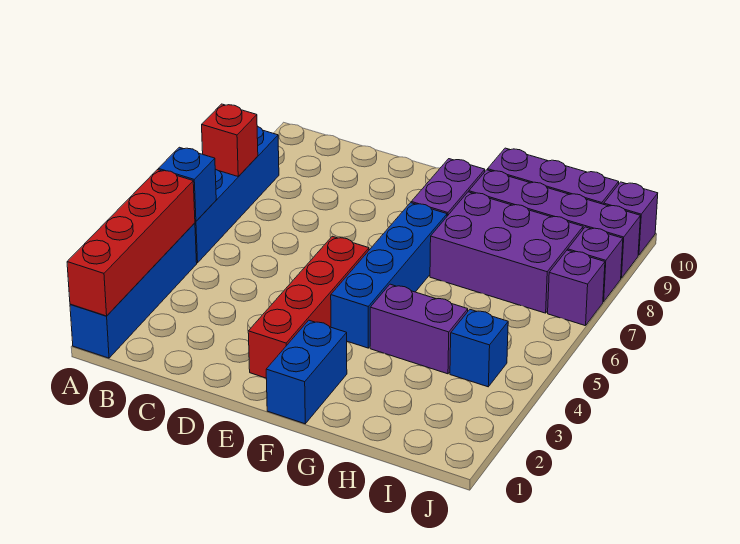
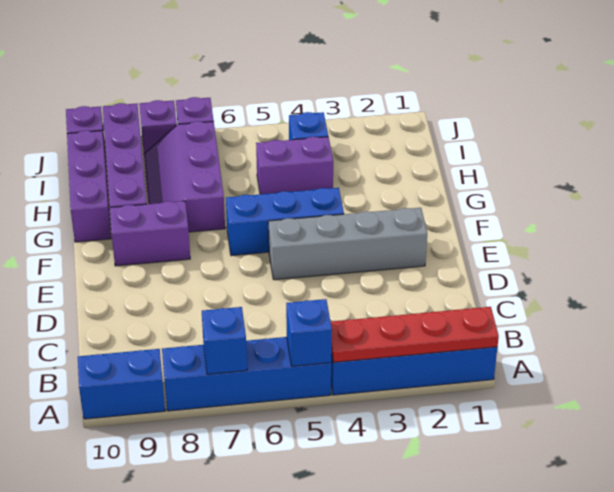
red brick A1:A4 level 2 -> red plate A1:A4 level 2
red brick A7 level 2 -> blue brick A7 level 2
red brick E2:E5 level 1 -> grey brick E2:E5 level 1
blue brick F1:F2 level 1 -> blue brick A9:A10 level 1
blue brick F4:F7 level 1 -> blue brick F4:F6 level 1
purple brick G4:H4 level 1 -> purple brick H4:H5 level 1
purple brick G7:I8 level 1 -> purple slope G7:I8 level 1 top 7

